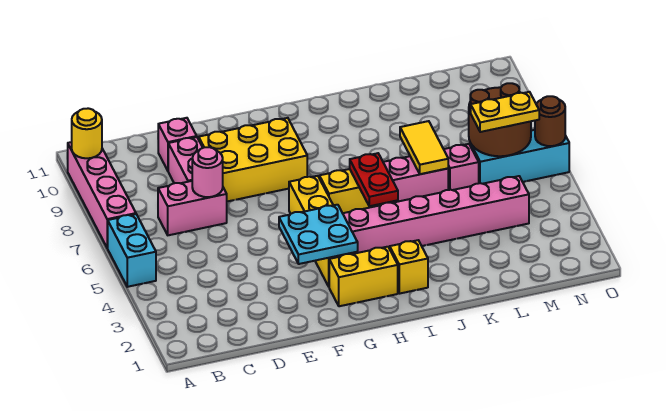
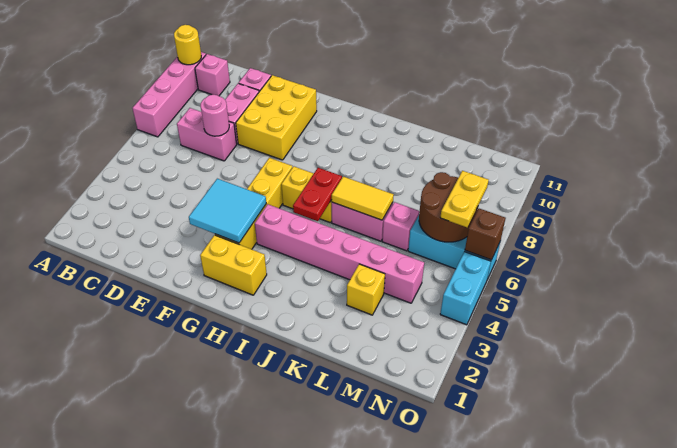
cyan brick A5:A6 level 1 -> cyan brick O4:O5 level 1
none -> pink brick B10 level 1
yellow brick E8:G9 level 1 -> yellow brick E8:F10 level 1
cyan plate F3:G4 level 2 -> cyan tile F3:G4 level 2
yellow brick I2 level 1 -> yellow brick L3 level 1
yellow tile K6:K7 level 2 -> yellow tile J6:K6 level 2
yellow plate M6:N6 level 3 -> yellow plate N6:N7 level 3
brown round brick O6 level 2 -> brown brick O6 level 2

